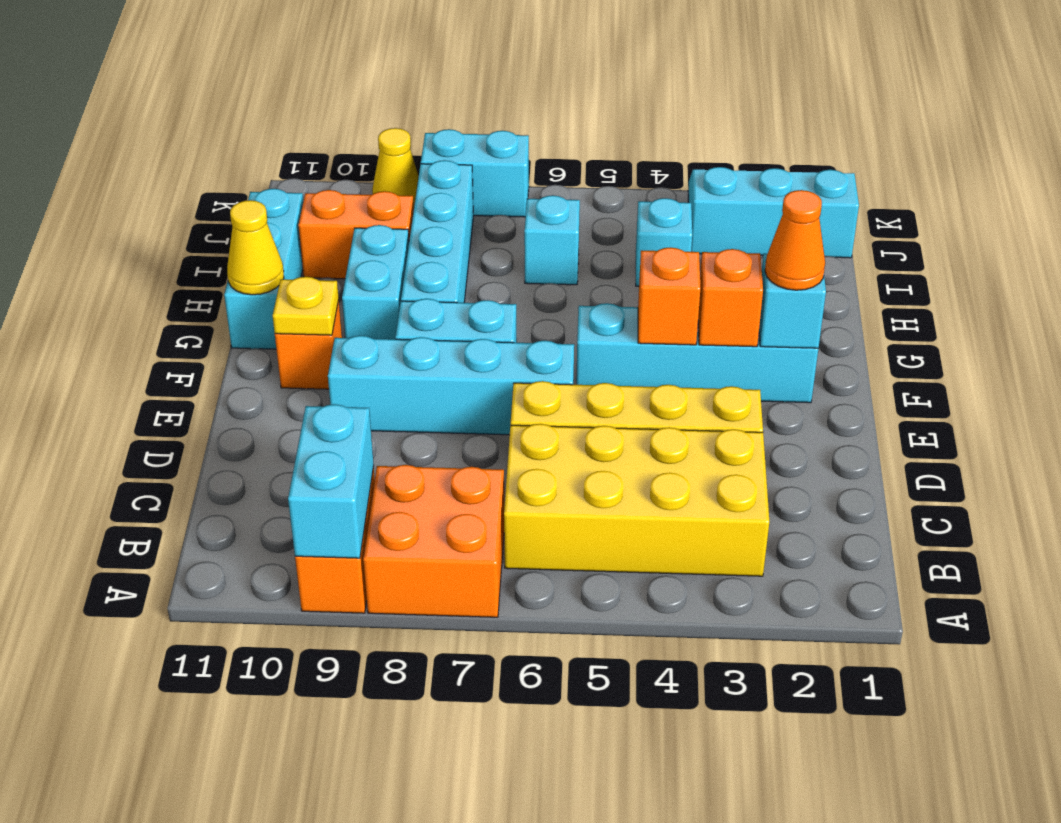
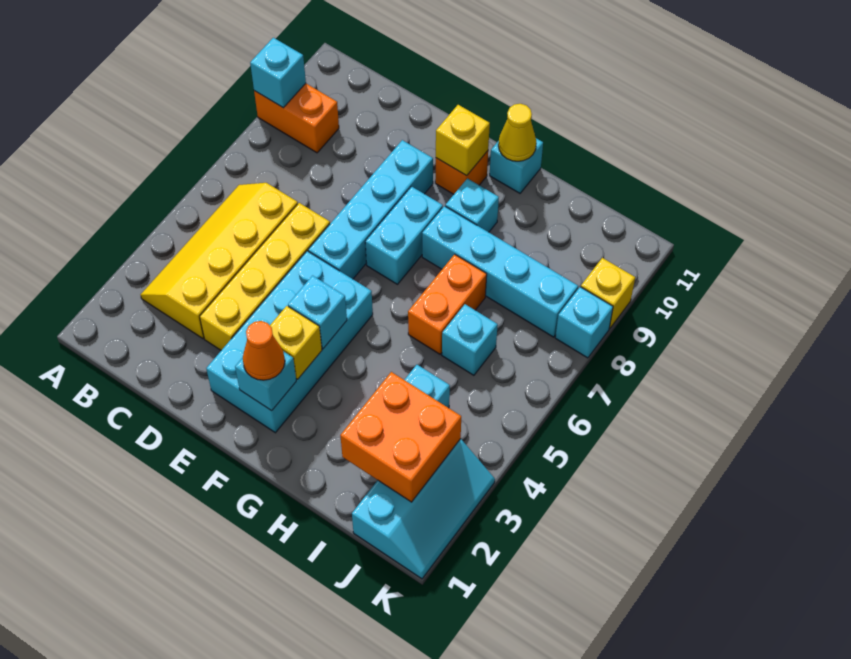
orange brick A7:B8 level 1 -> orange brick I2:J3 level 2
cyan brick A9:B9 level 2 -> cyan brick A9 level 2
yellow brick B3:C6 level 1 -> yellow slope B3:C6 level 1 top C
cyan brick F2:F5 level 1 -> cyan brick E2:F5 level 1
orange brick F3 level 2 -> yellow brick F3 level 2
orange brick F4 level 2 -> cyan brick F4 level 2
yellow plate F10 level 2 -> yellow brick F10 level 2
cyan brick G9:H9 level 1 -> cyan brick G9 level 1
cyan brick G11:I11 level 1 -> cyan brick G11 level 1
orange brick I9:I10 level 1 -> orange brick H6:H7 level 1
cyan brick K7:K8 level 1 -> cyan brick K8 level 1
yellow cone K9 level 1 -> yellow brick K9 level 1

